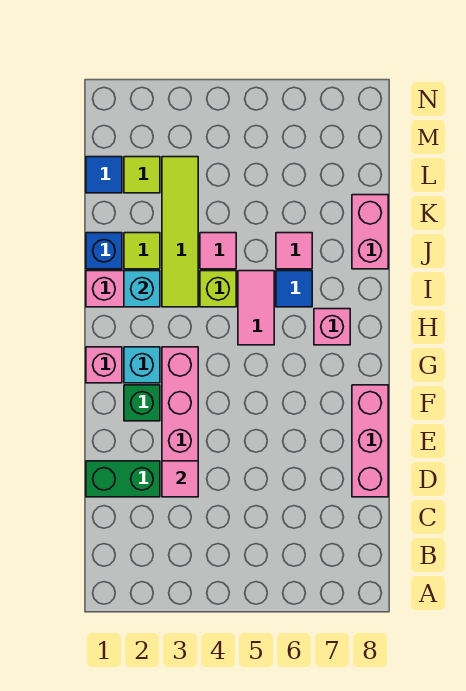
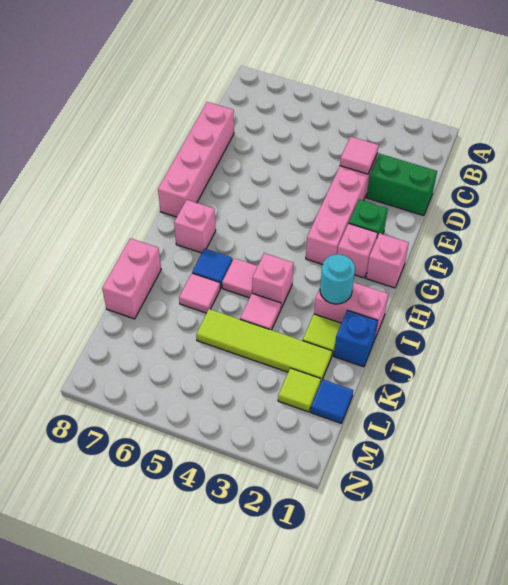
pink brick D8:F8 level 1 -> pink brick D8:G8 level 1
cyan brick G2 level 1 -> pink brick G2 level 1
pink tile H5:I5 level 1 -> pink tile I5 level 1
cyan brick I2 level 2 -> cyan round brick I2 level 2
lime tile I3:L3 level 1 -> lime tile K2:K5 level 1
lime brick I4 level 1 -> pink brick I4 level 1

